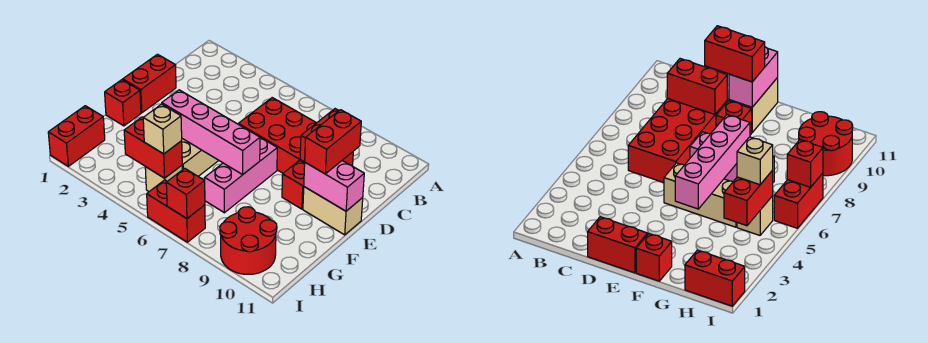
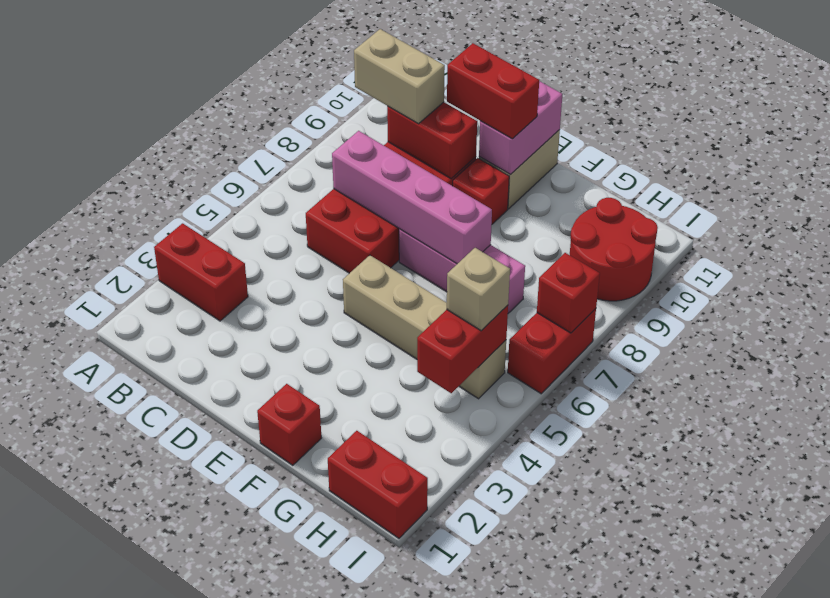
none -> tan brick B9:C9 level 3
red brick D1:E1 level 1 -> red brick A3:B3 level 1
pink brick F4:F7 level 2 -> pink brick C7:F7 level 2

